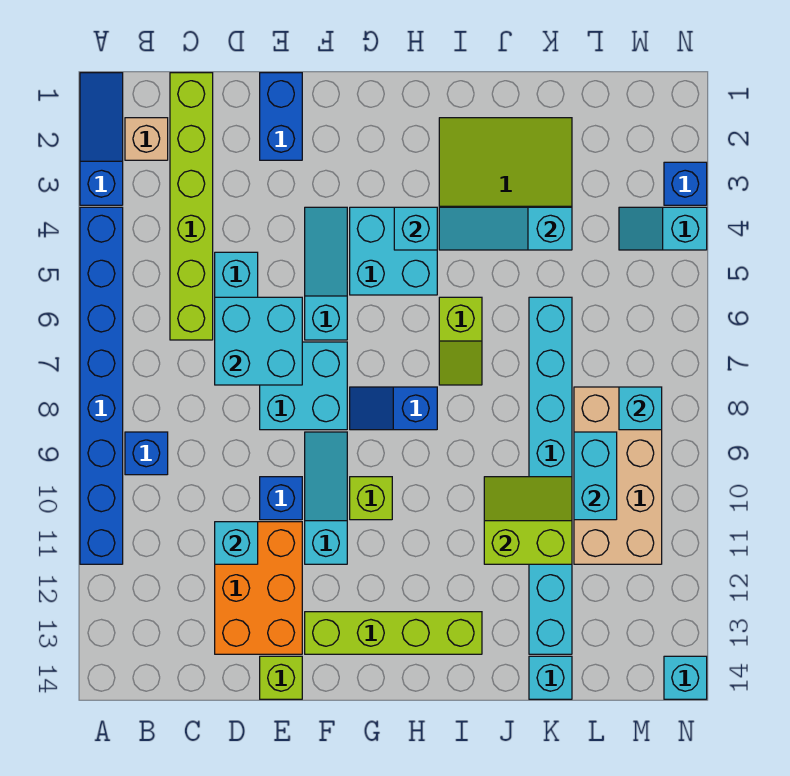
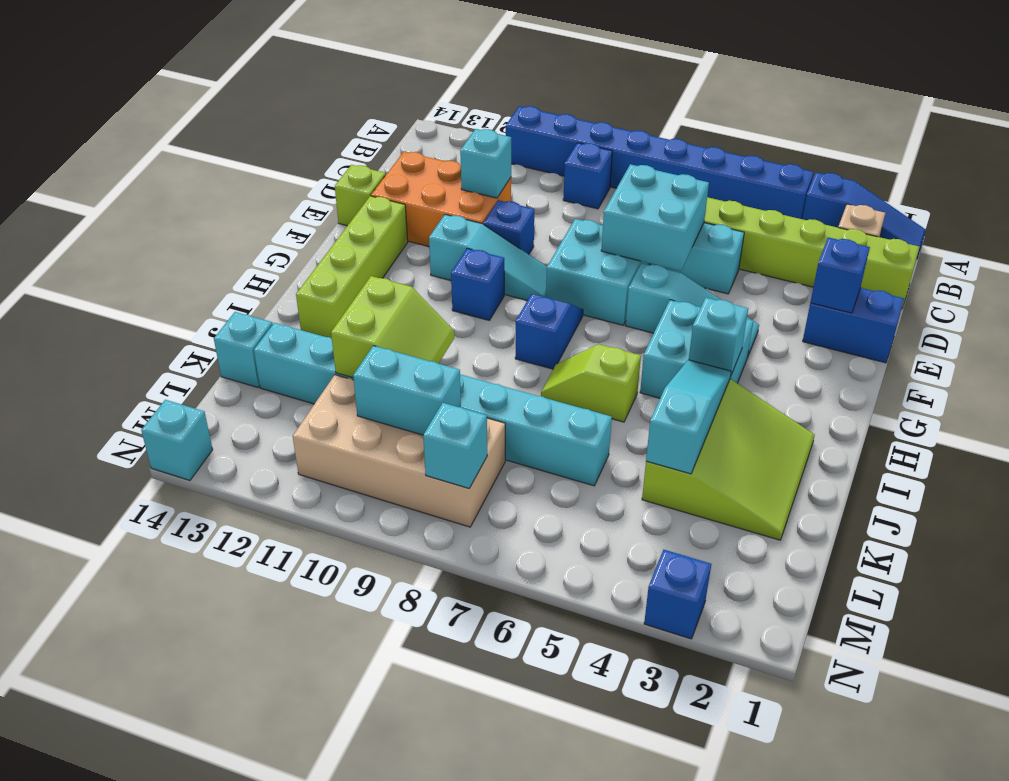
none -> blue brick E2 level 2
lime brick G10 level 1 -> blue brick G10 level 1
cyan slope M4:N4 level 1 top N -> none

